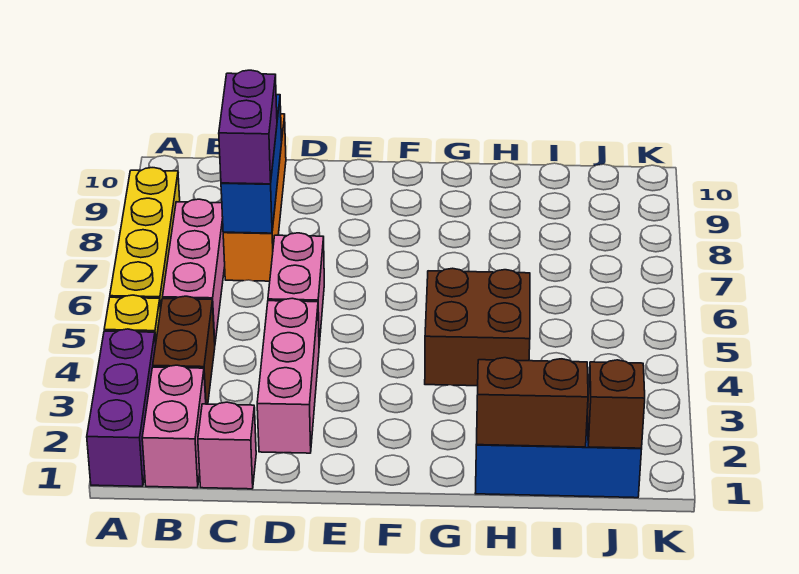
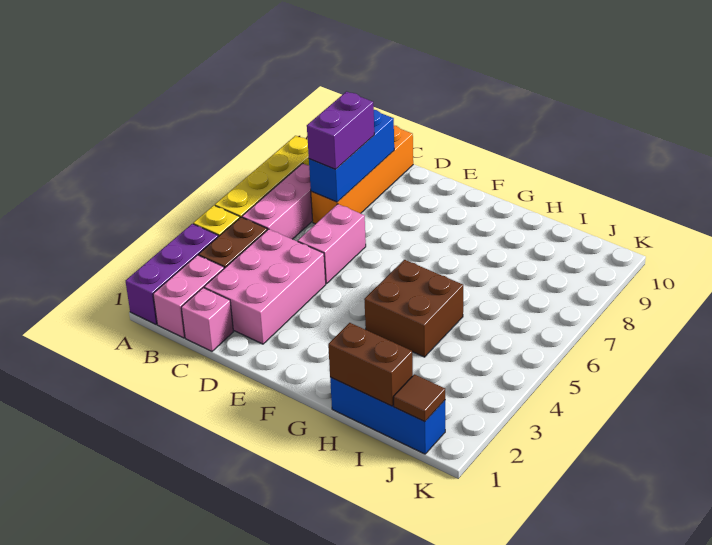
pink brick D2:D4 level 1 -> pink brick C2:D4 level 1
brown brick J1 level 2 -> brown tile J1 level 2

